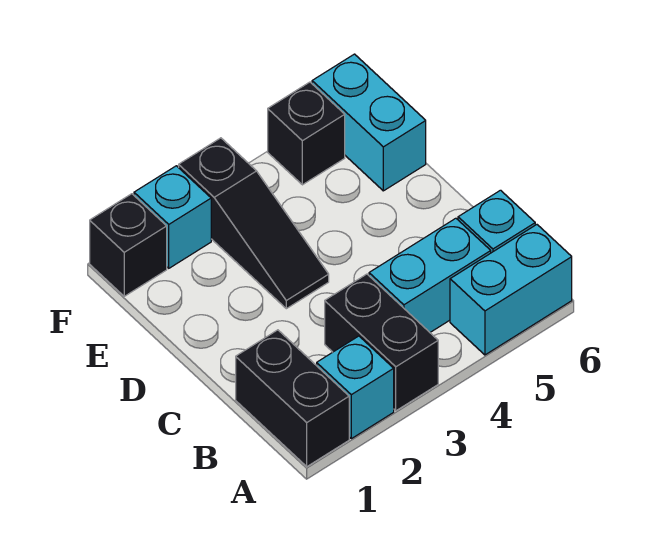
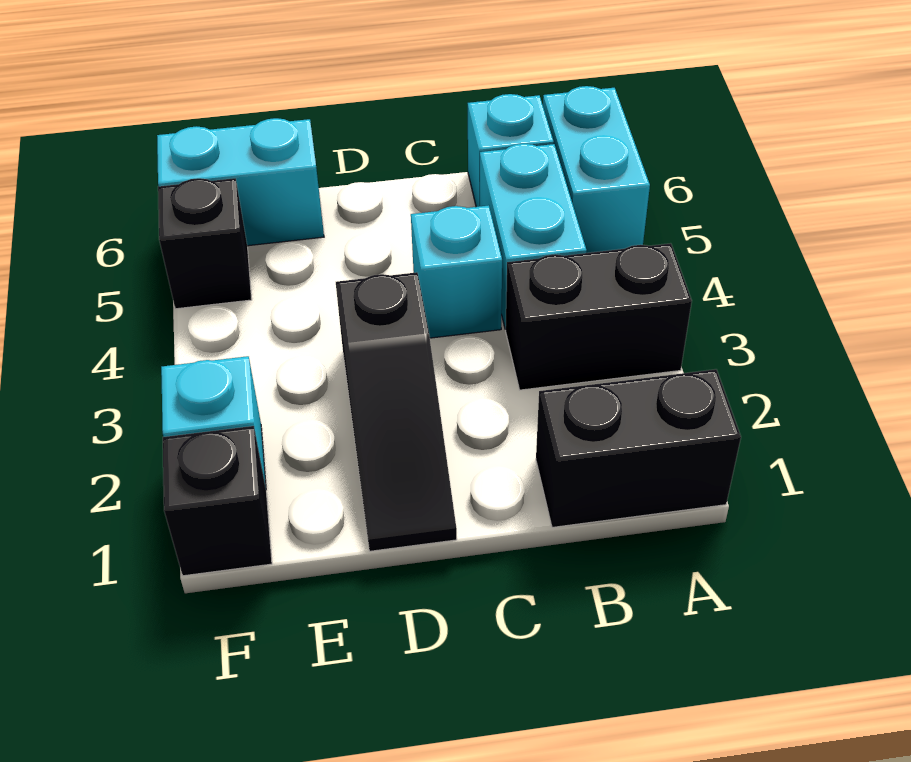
cyan brick A2 level 1 -> cyan brick C4 level 1
black slope D3:F3 level 1 top F -> black slope D1:D3 level 1 top 3

